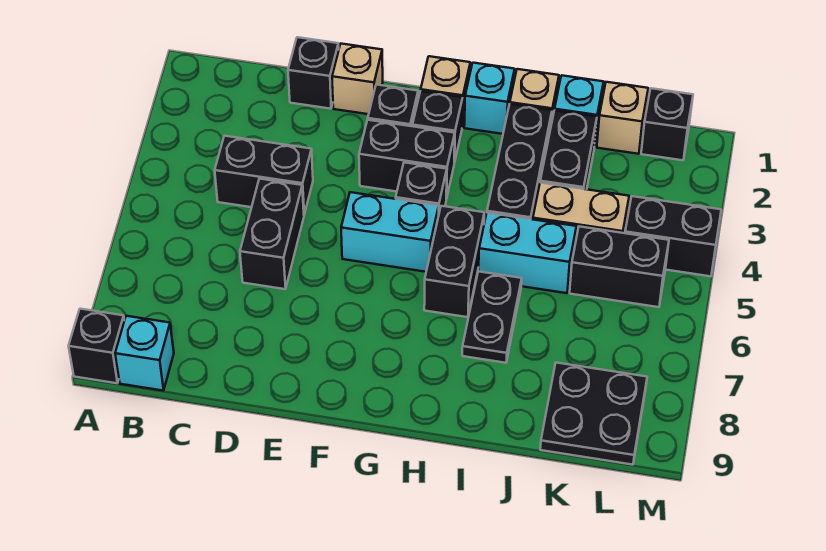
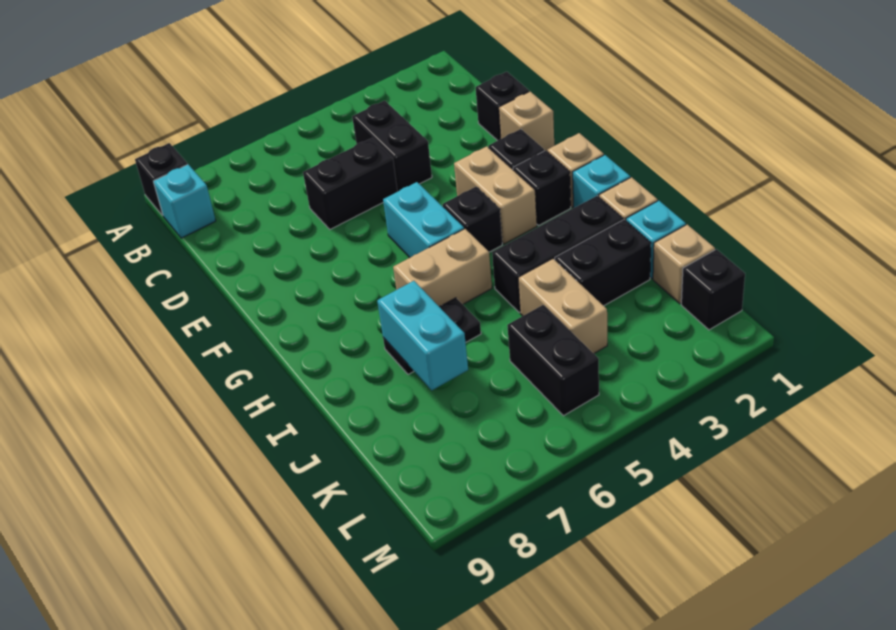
black brick F3:G3 level 1 -> tan brick F3:G3 level 1
black brick H5:H6 level 1 -> tan brick H5:H6 level 1
cyan brick I5:J5 level 1 -> cyan brick I7:J7 level 2
black plate K8:L9 level 1 -> none
black brick L4:M4 level 1 -> none

